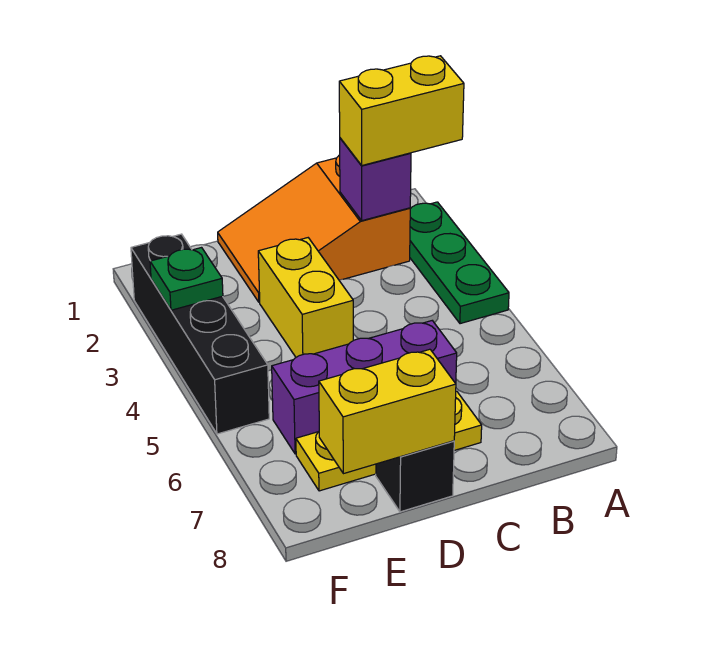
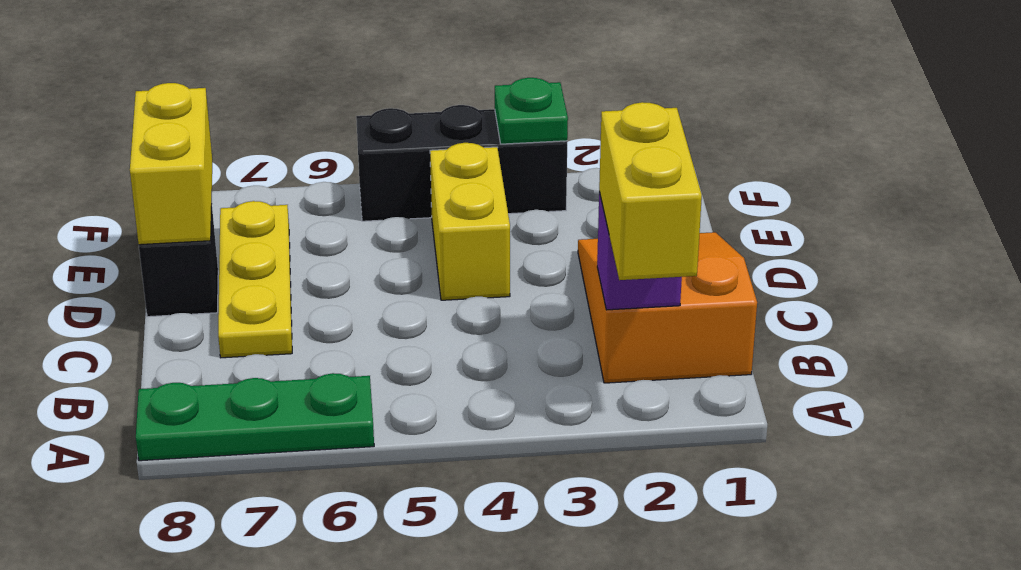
green plate A2:A4 level 1 -> green plate A6:A8 level 1
purple brick C6:E6 level 1 -> none
yellow brick D3:D4 level 1 -> yellow brick D4:E4 level 1
black brick F2:F5 level 1 -> black brick F3:F5 level 1

